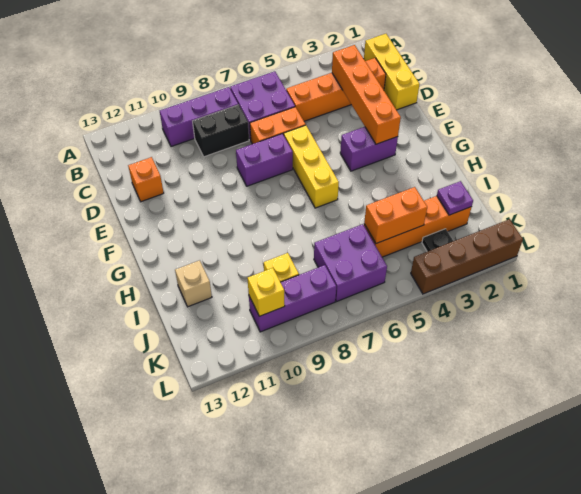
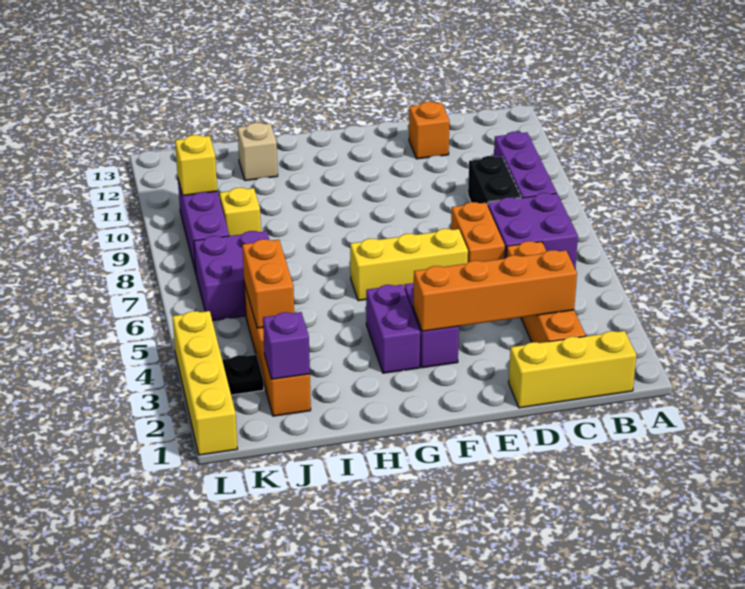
purple brick E7:E8 level 1 -> purple brick G3:G4 level 1
purple plate J2 level 2 -> purple brick J2 level 2
brown brick L1:L4 level 1 -> yellow brick L1:L4 level 1

